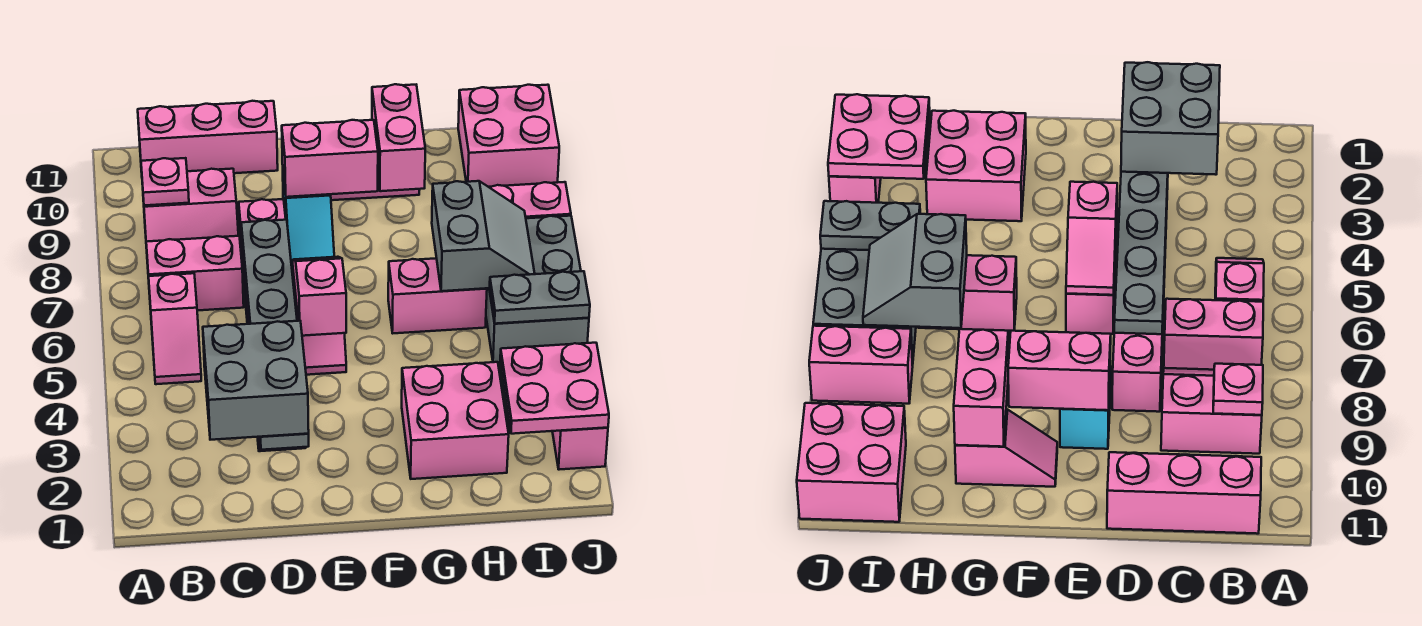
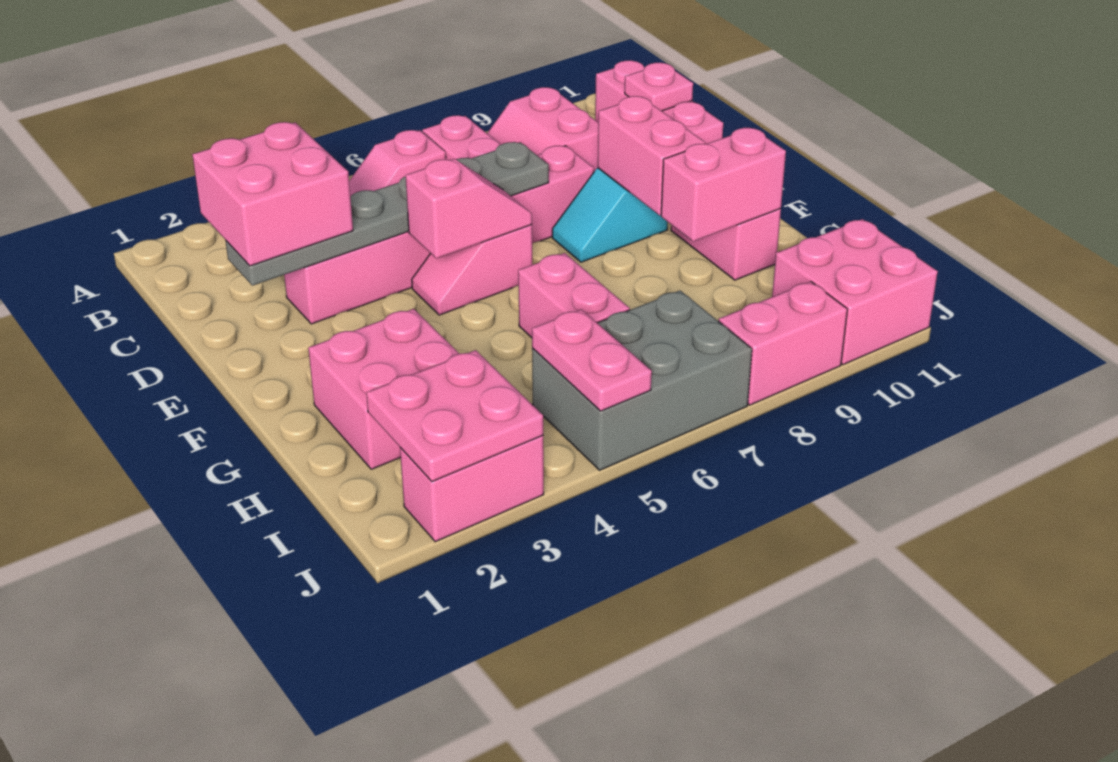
pink plate B9 level 2 -> pink plate C11 level 2
grey brick C2:D3 level 3 -> pink brick C2:D3 level 3
grey slope H6:I7 level 2 top H -> none
grey plate I5:J5 level 2 -> pink plate I5:J5 level 2
pink brick I8:J8 level 1 -> pink brick J8:J9 level 1

